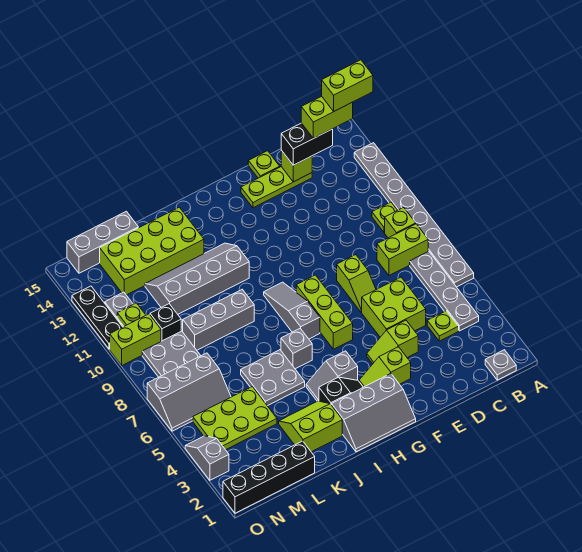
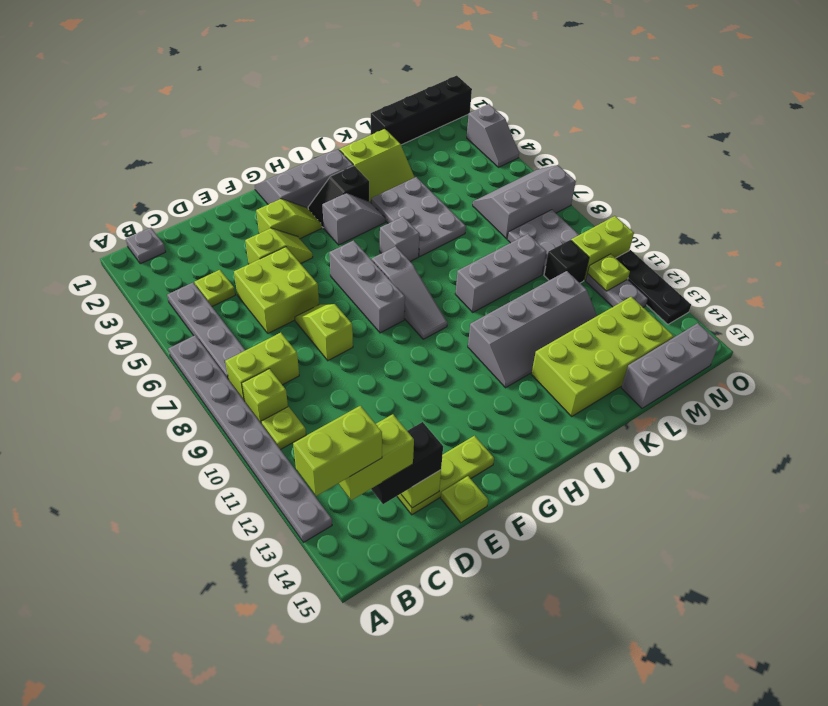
lime brick G6:G8 level 1 -> grey brick G6:G8 level 1
grey plate J5:K6 level 1 -> grey plate J4:K6 level 1
lime plate L4:N5 level 1 -> none

